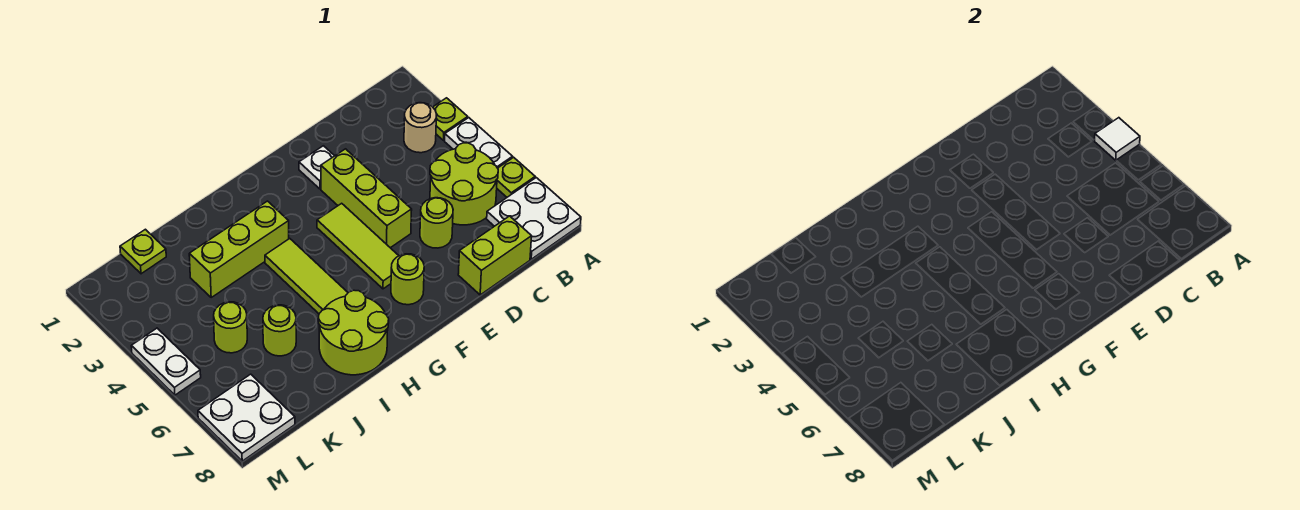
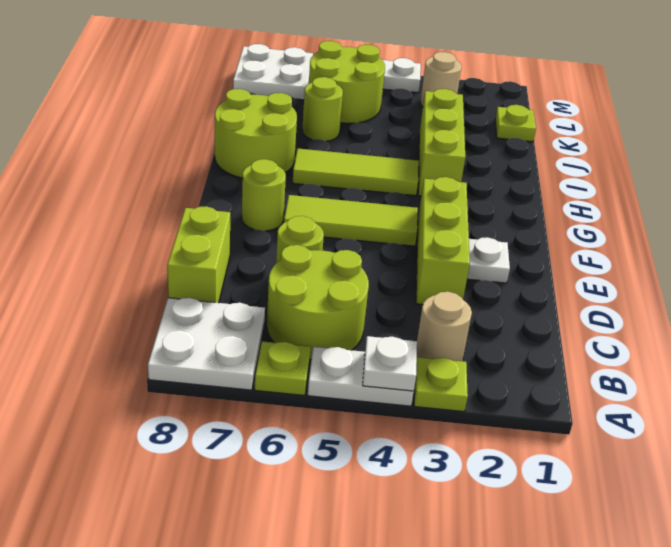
white tile A4 level 2 -> white plate A4 level 2
lime brick E3:E5 level 1 -> lime brick D3:F3 level 1
lime round brick K5 level 1 -> lime round brick K5:L6 level 1
none -> tan round brick L3 level 1

